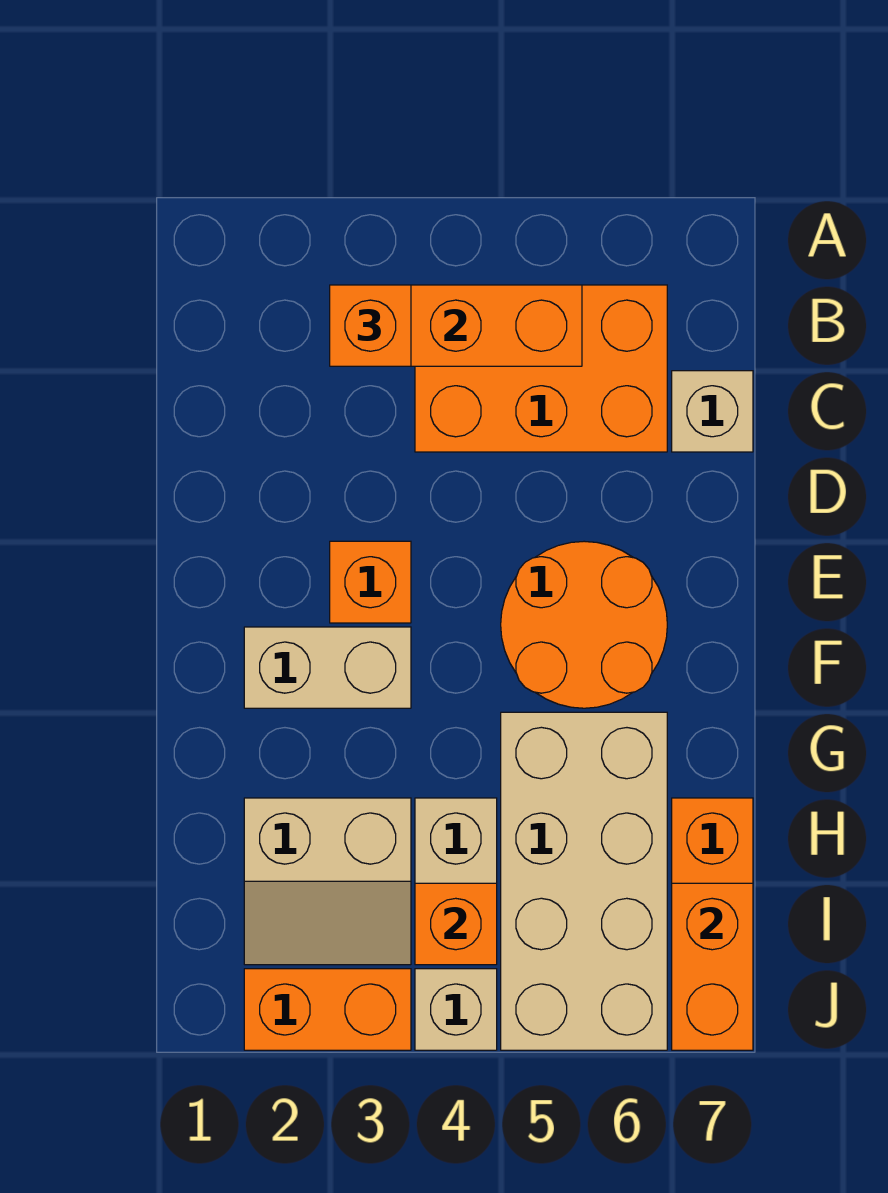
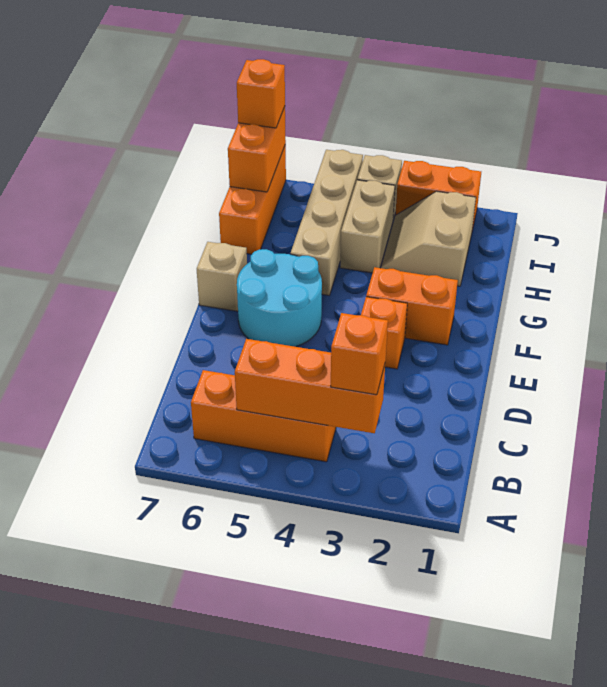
orange brick B4:C6 level 1 -> orange brick B4:B6 level 1
tan brick C7 level 1 -> tan brick F7 level 1
orange round brick E5:F6 level 1 -> cyan round brick E5:F6 level 1
tan brick F2:F3 level 1 -> orange brick F2:F3 level 1
tan brick G5:J6 level 1 -> tan brick G5:J5 level 1
tan slope H2:I3 level 1 top H -> tan slope H2:I3 level 1 top 2
orange brick I4 level 2 -> orange brick J7 level 3

